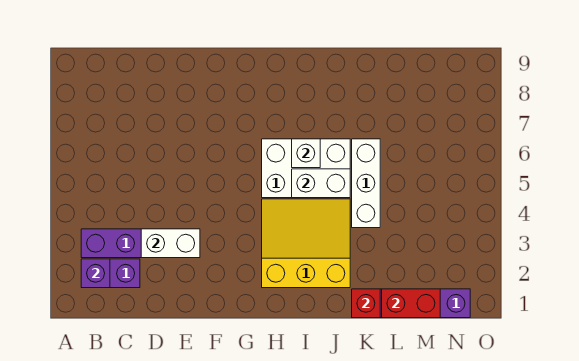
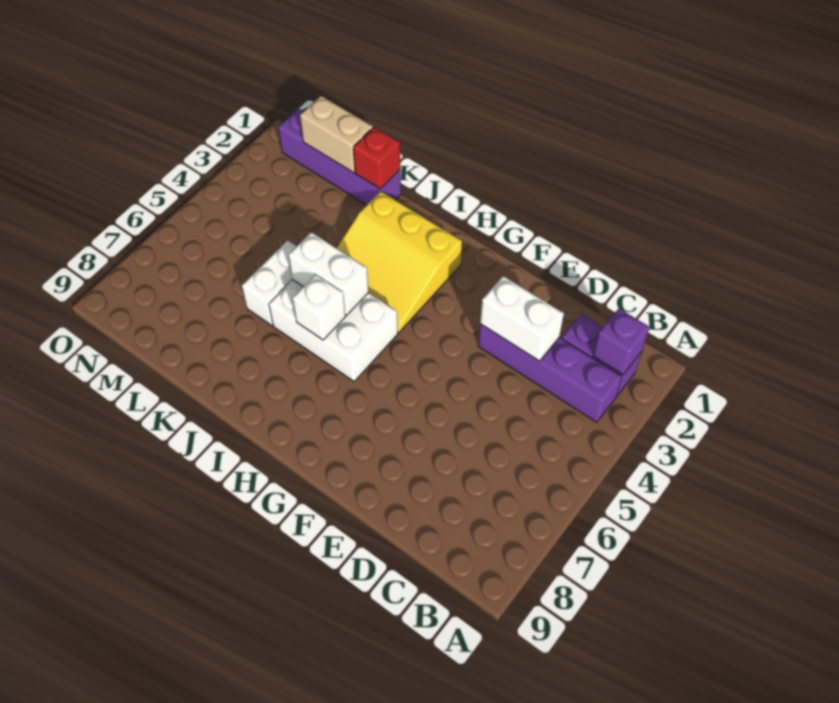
white brick K4:K6 level 1 -> white brick K5:K6 level 1
red brick L1:M1 level 2 -> tan brick L1:M1 level 2

